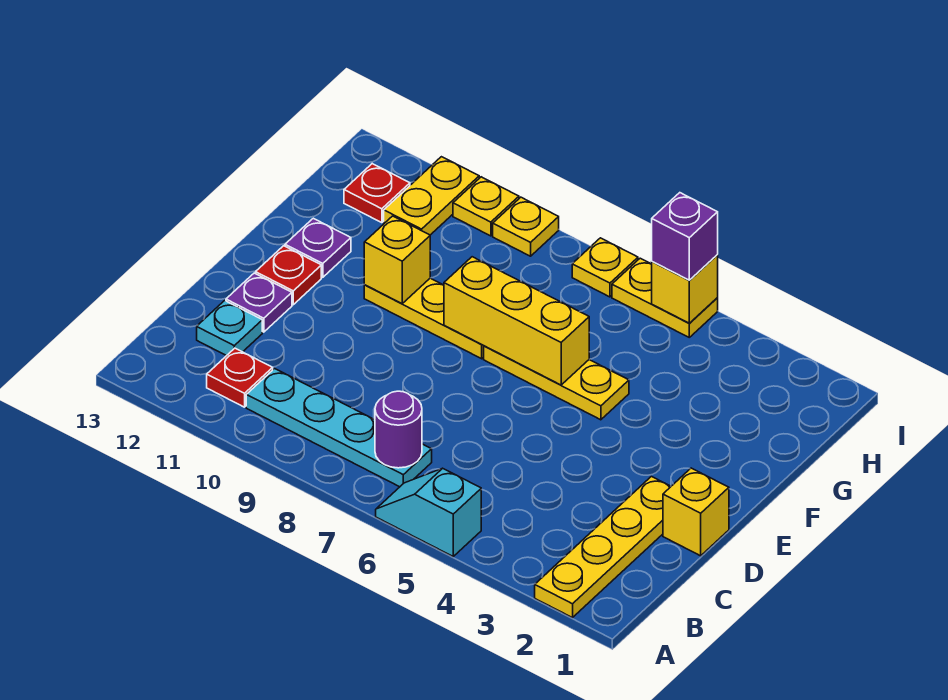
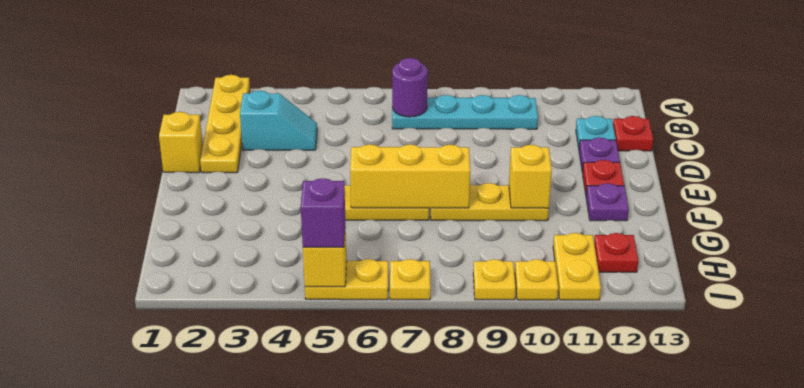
cyan slope A5:A6 level 1 top 5 -> cyan slope C3:C4 level 1 top 3
red plate B11 level 1 -> red plate C13 level 1

